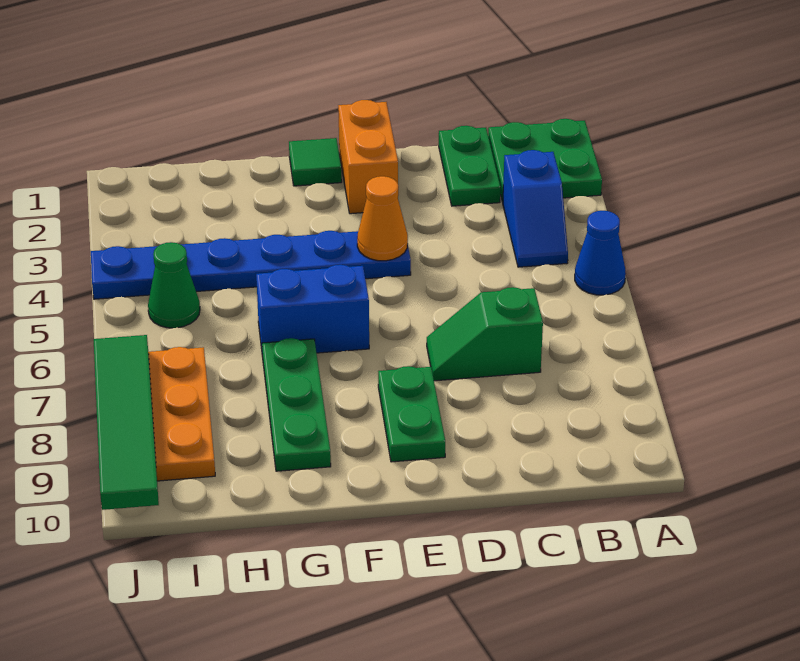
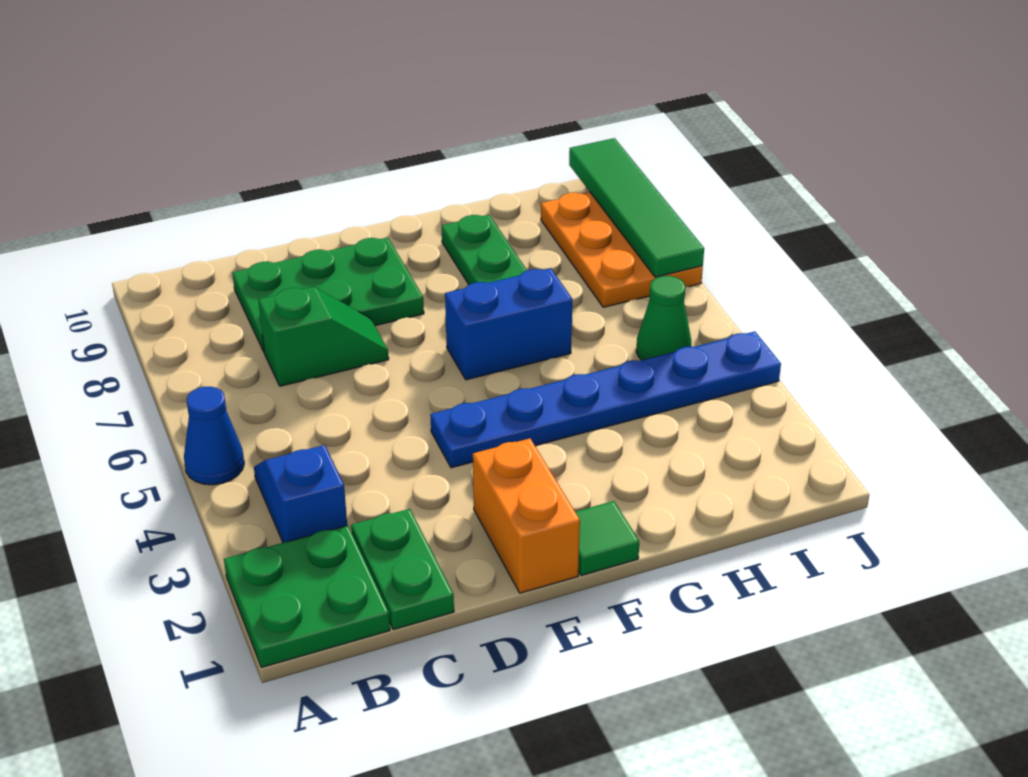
orange cone E4 level 2 -> none
green plate E8:E9 level 1 -> green plate C8:E9 level 1

